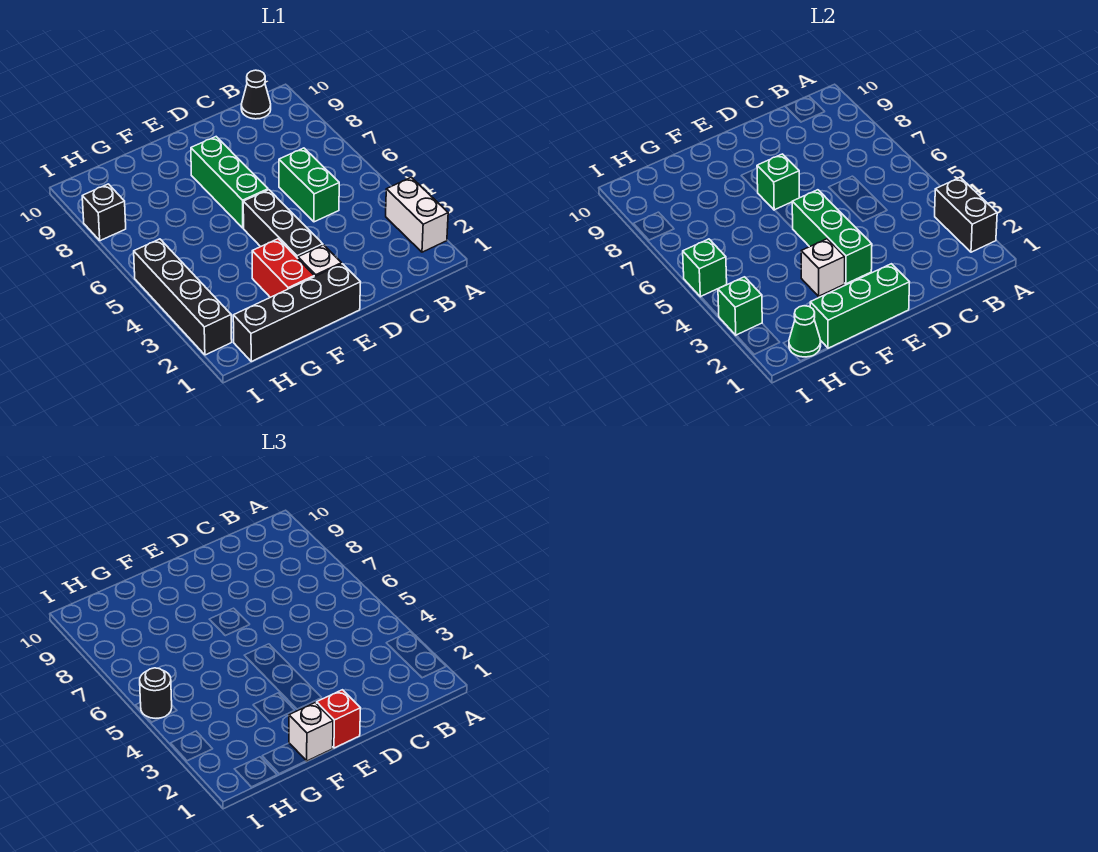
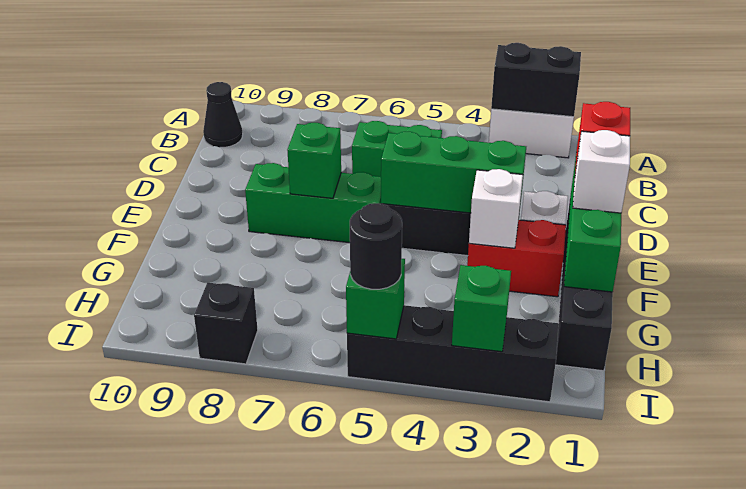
green cone H1 level 2 -> none

